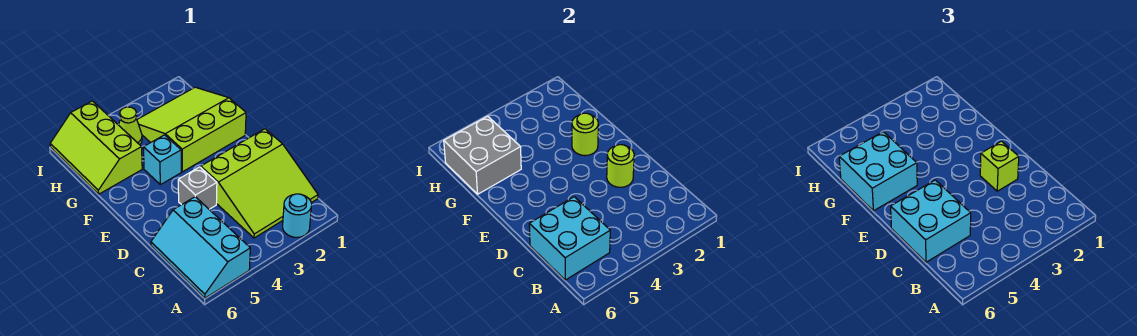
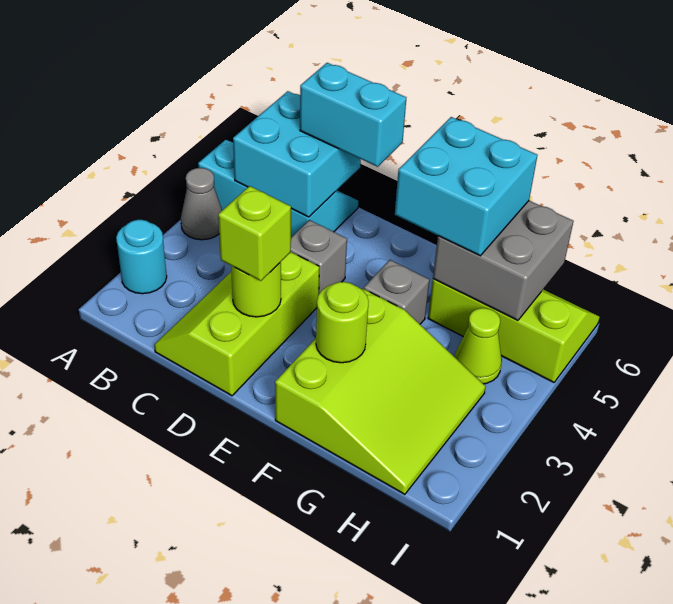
none -> grey cone A4 level 1
lime slope B1:D3 level 1 top D -> lime slope C1:D3 level 1 top D
cyan brick C5:D6 level 3 -> cyan brick C6:D6 level 3
cyan brick F4 level 1 -> grey brick F4 level 1

